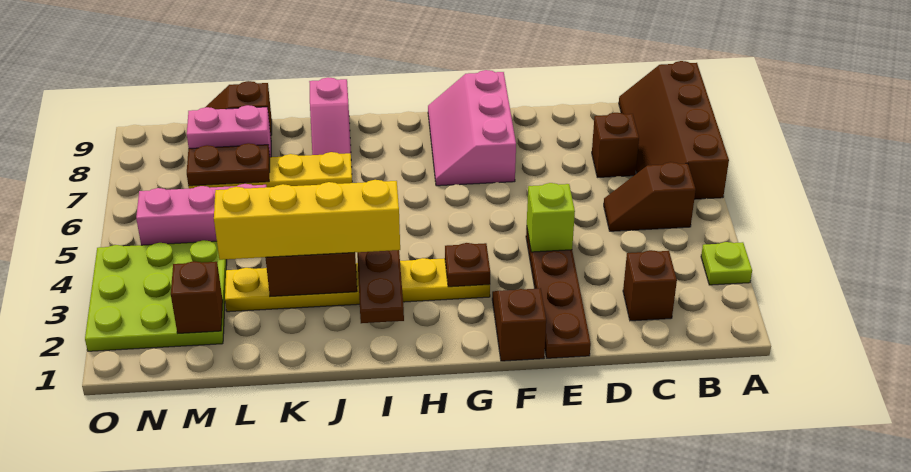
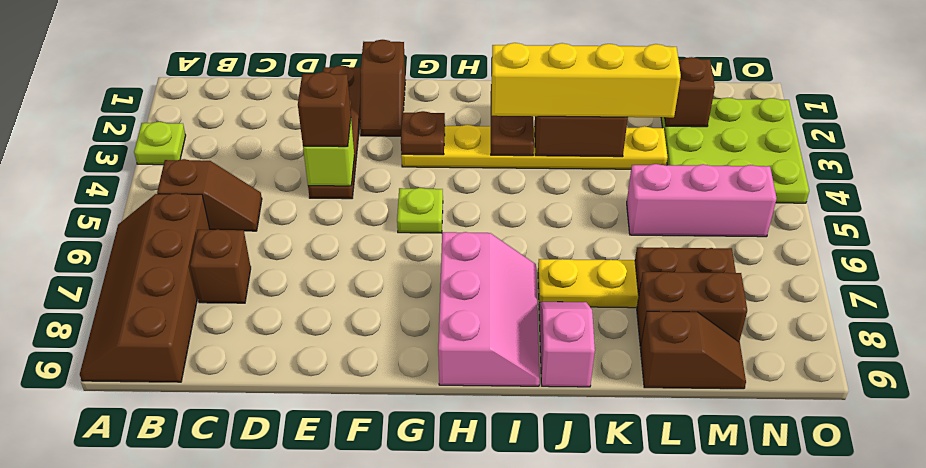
brown slope A6:B9 level 1 top A -> brown slope A6:B9 level 1 top B
brown brick C2 level 1 -> brown brick E4 level 3
pink slope F7:G9 level 1 top F -> pink slope H7:I9 level 1 top H
none -> lime plate G5 level 1
pink brick L8:M8 level 1 -> brown brick L8:M8 level 1

